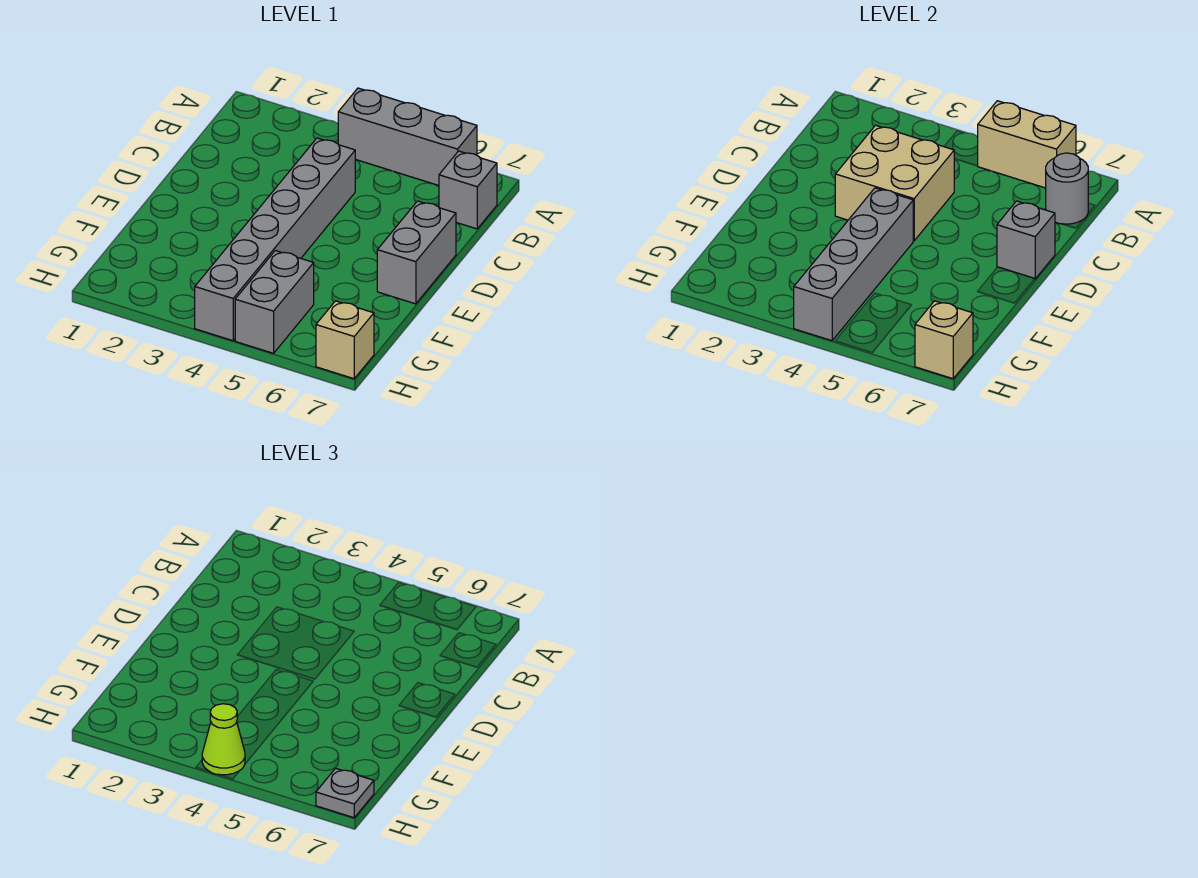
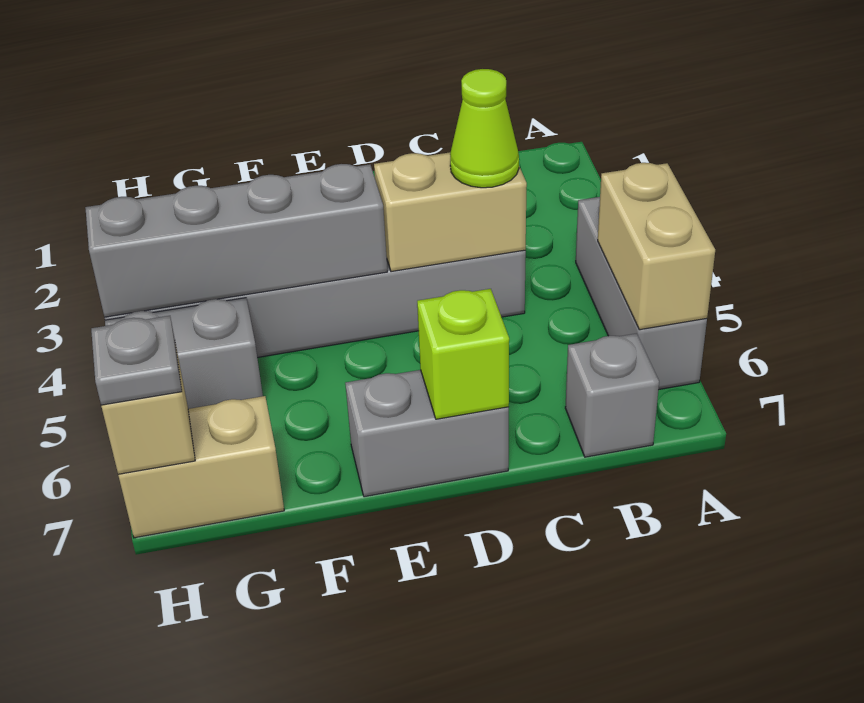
grey round brick B7 level 2 -> none
tan brick C3:D4 level 2 -> tan brick C4:D4 level 2
grey brick D7 level 2 -> lime brick D7 level 2
lime cone H4 level 3 -> lime cone C4 level 3
tan brick H7 level 1 -> tan brick G7:H7 level 1

